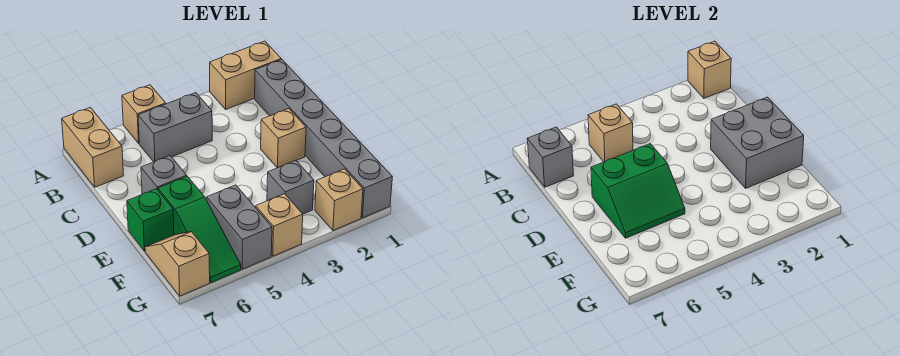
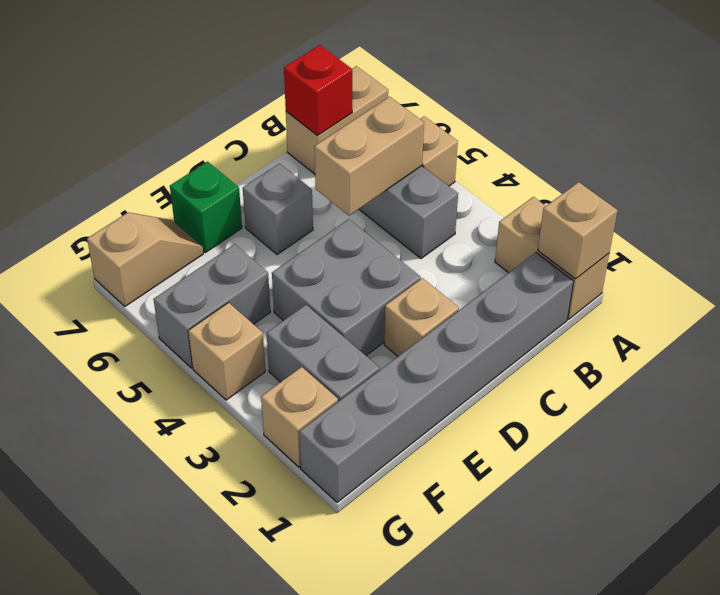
tan brick B5 level 2 -> tan brick B5:C5 level 2
grey brick B7 level 2 -> red brick B7 level 2
grey brick D1:E2 level 2 -> grey brick D3:E4 level 1
green slope D5:E6 level 2 top D -> none
green slope E6:G6 level 1 top E -> none
grey brick F3 level 1 -> grey brick F2:F3 level 1

